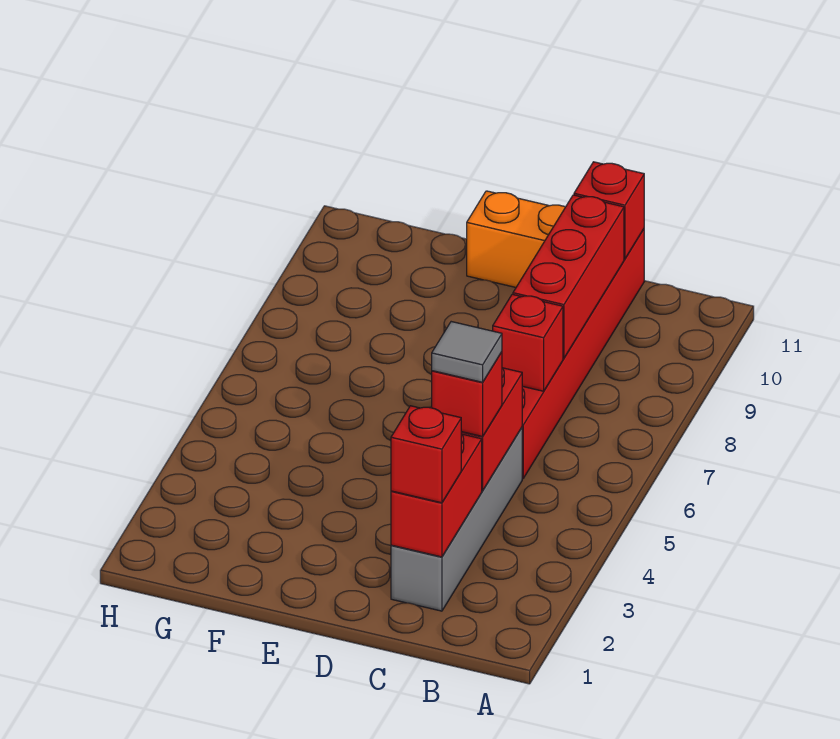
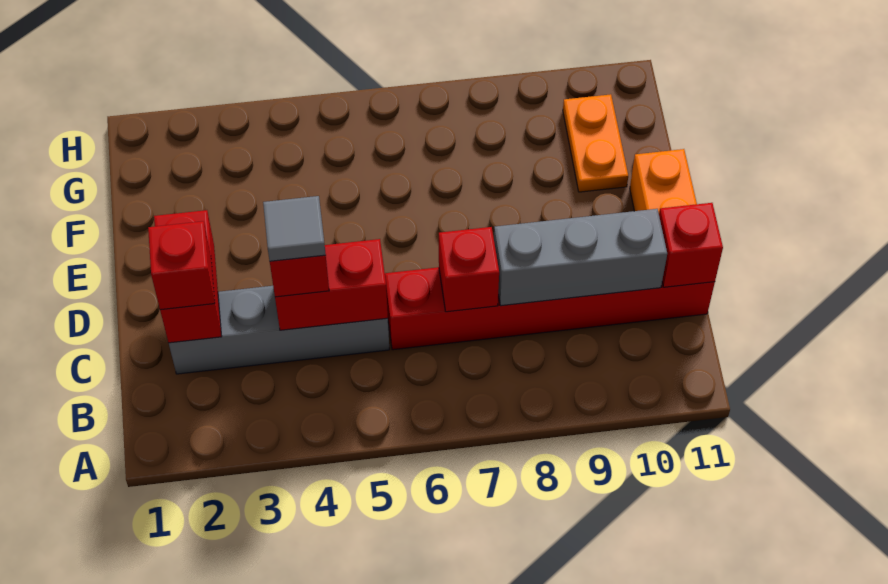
red brick C2:C3 level 2 -> red brick C2:D2 level 2
red brick C8:C10 level 2 -> grey brick C8:C10 level 2
none -> orange plate F10:G10 level 1

